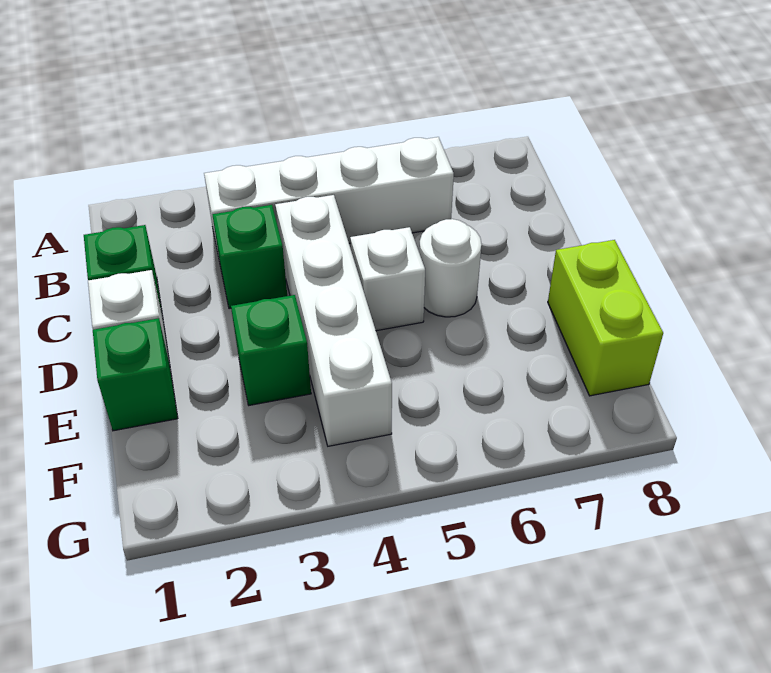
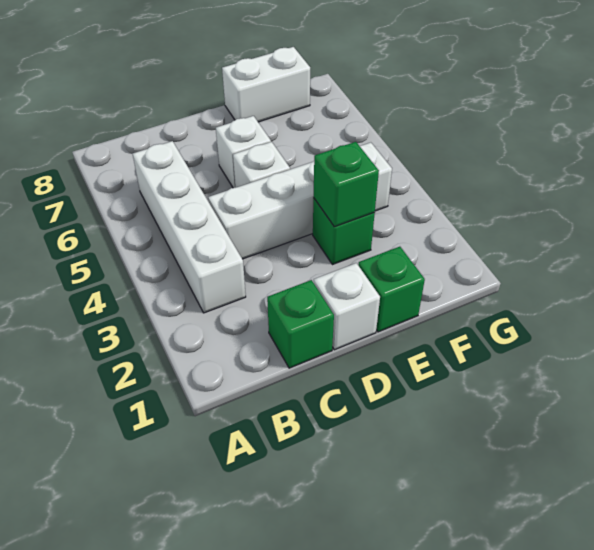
green brick C3 level 1 -> green brick E3 level 2
white round brick D6 level 1 -> white brick D6 level 1
lime brick E8:F8 level 1 -> white brick E8:F8 level 1

